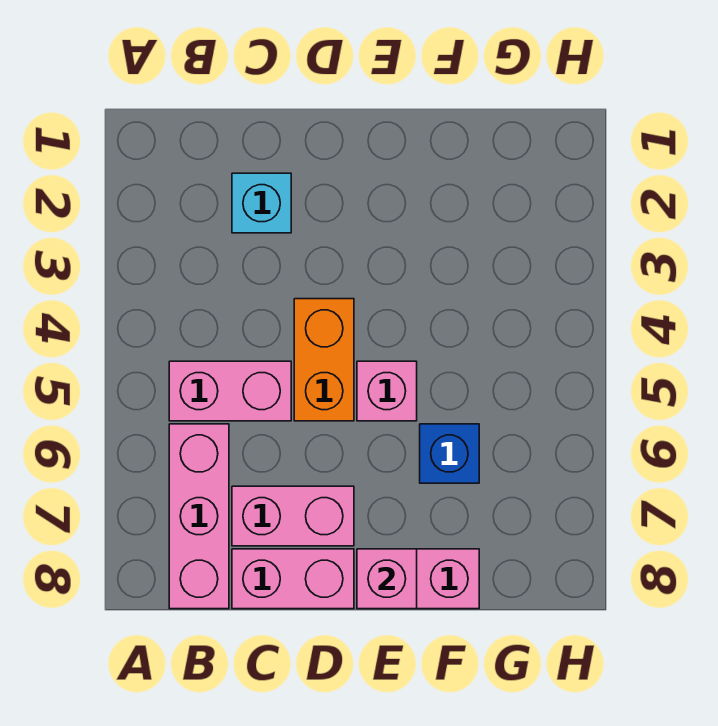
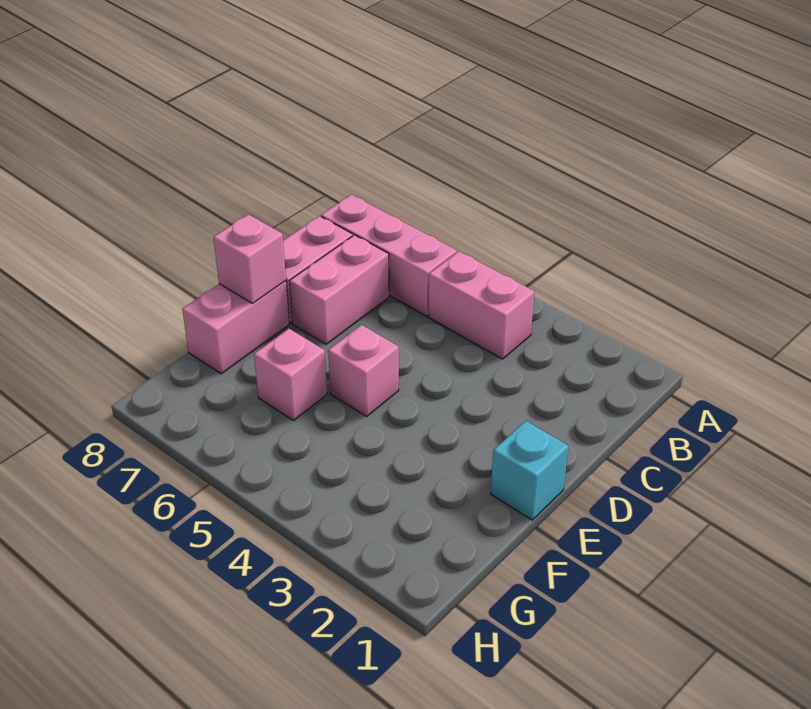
pink brick B5:C5 level 1 -> pink brick B4:B5 level 1
cyan brick C2 level 1 -> cyan brick E1 level 1
orange brick D4:D5 level 1 -> none
blue brick F6 level 1 -> pink brick F6 level 1

